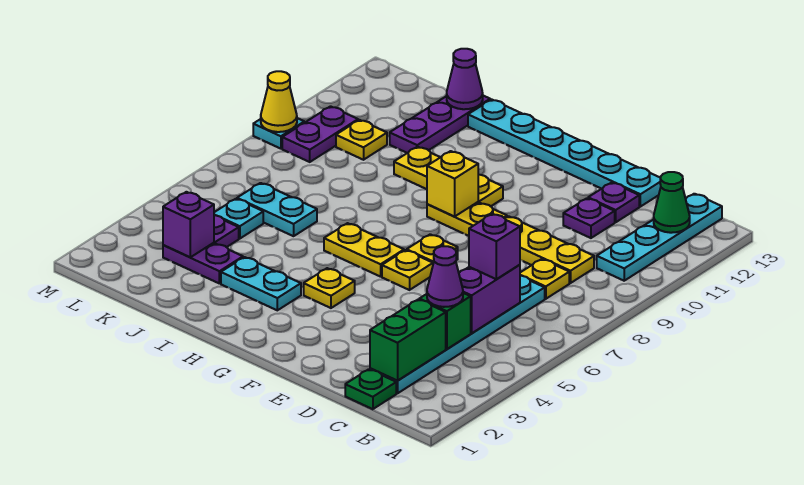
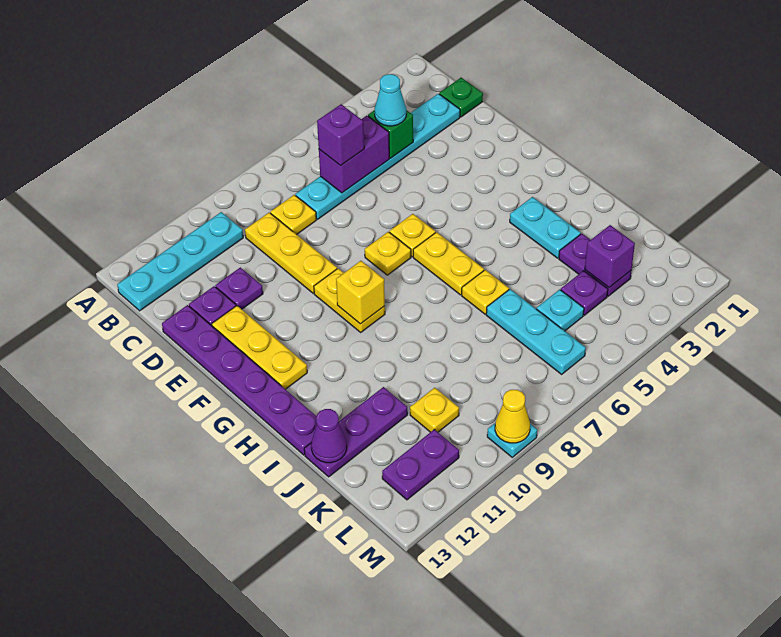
green cone B12 level 2 -> none
green brick C2:C3 level 2 -> none
purple cone C4 level 3 -> cyan cone C4 level 3
cyan plate D13:I13 level 1 -> purple plate D13:I13 level 1
yellow plate G4 level 1 -> yellow plate I6 level 1
yellow plate G10:I10 level 1 -> yellow plate E12:G12 level 1
cyan plate J6:K6 level 1 -> cyan plate J6:L6 level 1
purple plate L9:L10 level 1 -> purple plate L11:L12 level 1

